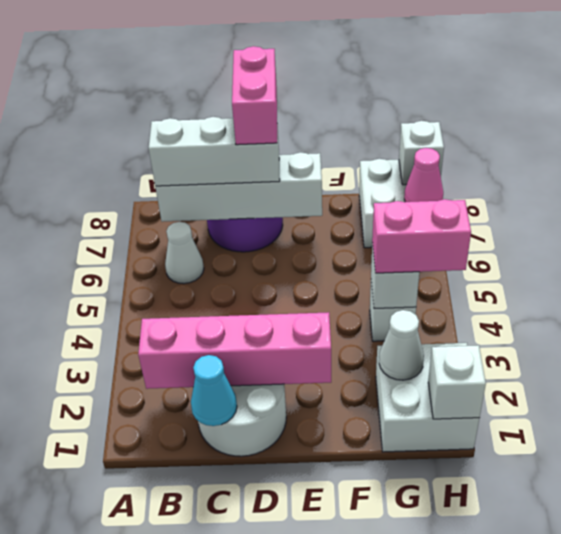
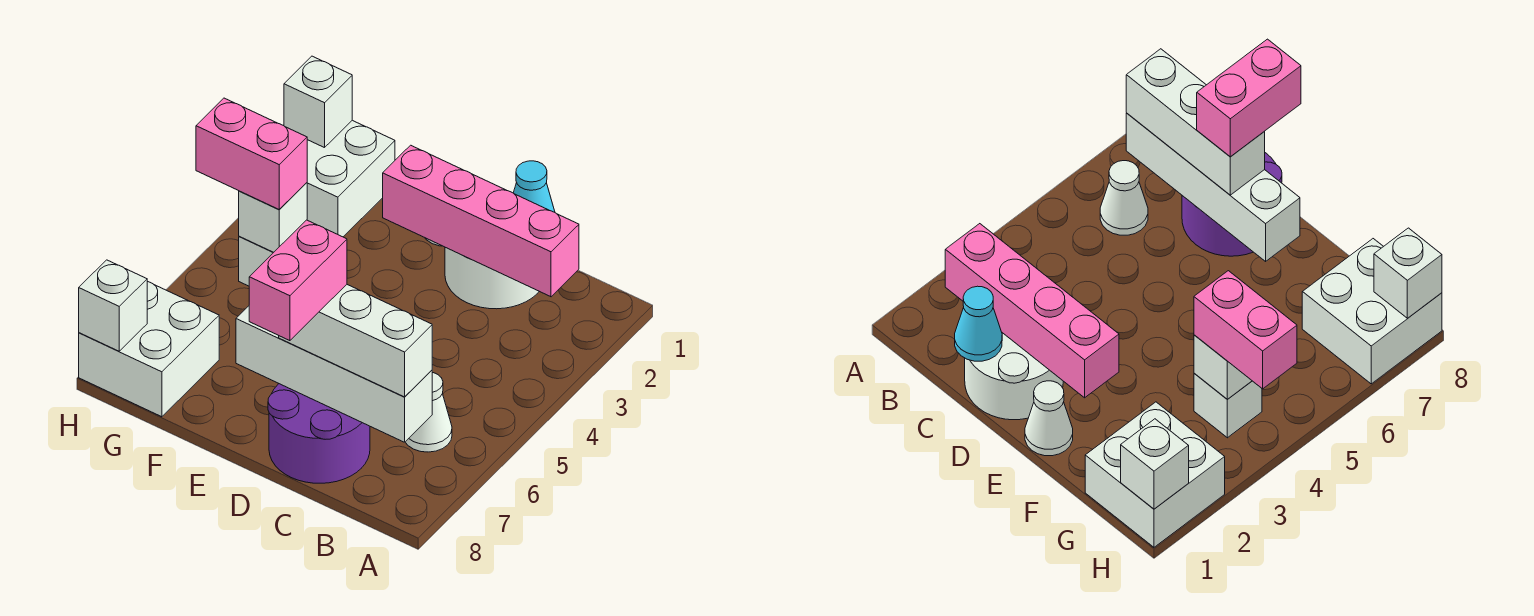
white cone G2 level 2 -> white cone E1 level 1
pink cone H7 level 2 -> none

